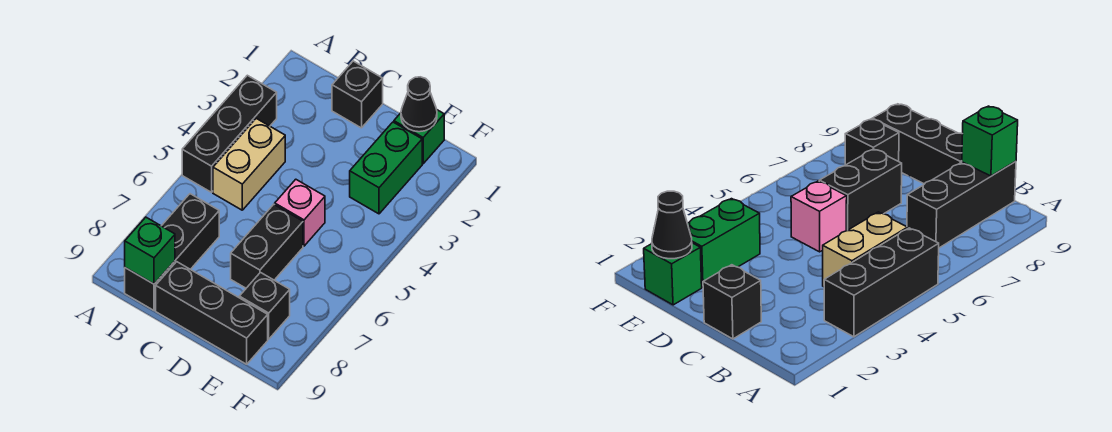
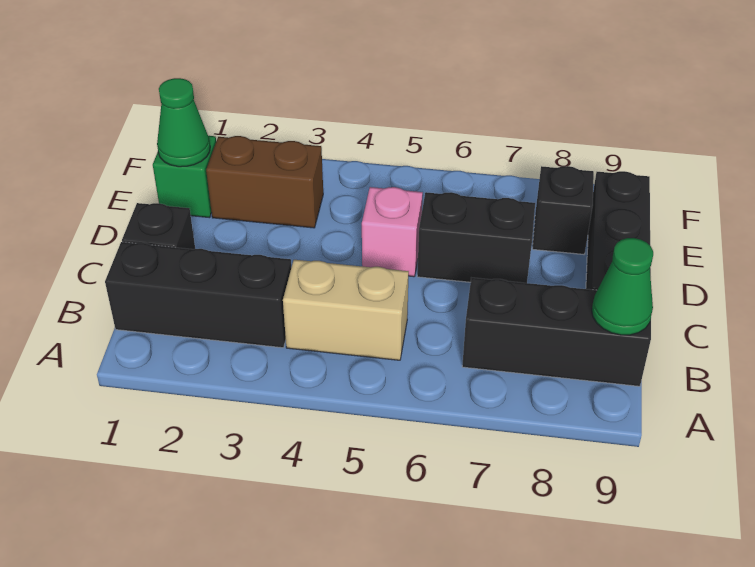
black brick A3:A5 level 1 -> black brick B1:B3 level 1
green brick B9 level 2 -> green cone B9 level 2
black cone E1 level 2 -> green cone E1 level 2
green brick E2:E3 level 1 -> brown brick E2:E3 level 1

